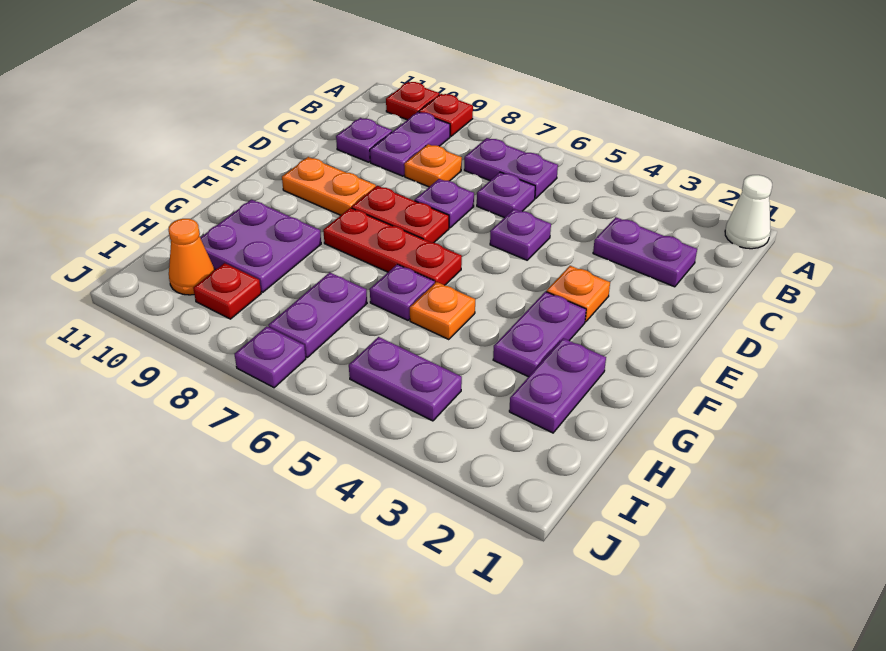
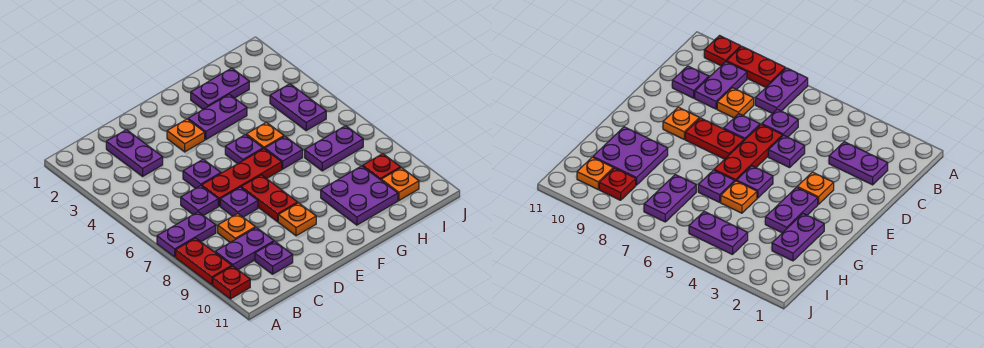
white cone A1 level 1 -> none
red plate A9 level 1 -> red plate A8:A9 level 1
purple plate B6:B7 level 1 -> purple plate A7:B7 level 1
orange plate E9:E10 level 1 -> orange plate E9 level 1
red plate F6:F8 level 1 -> red plate D6:F6 level 1
orange cone I10 level 1 -> orange plate I10 level 1
purple plate J7 level 1 -> purple plate F5 level 1

